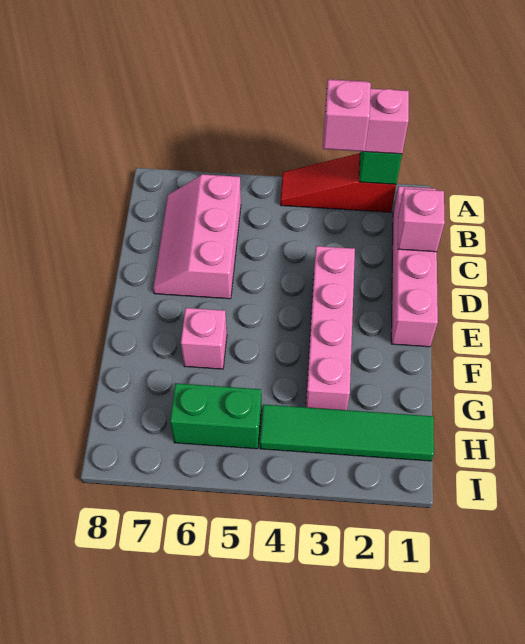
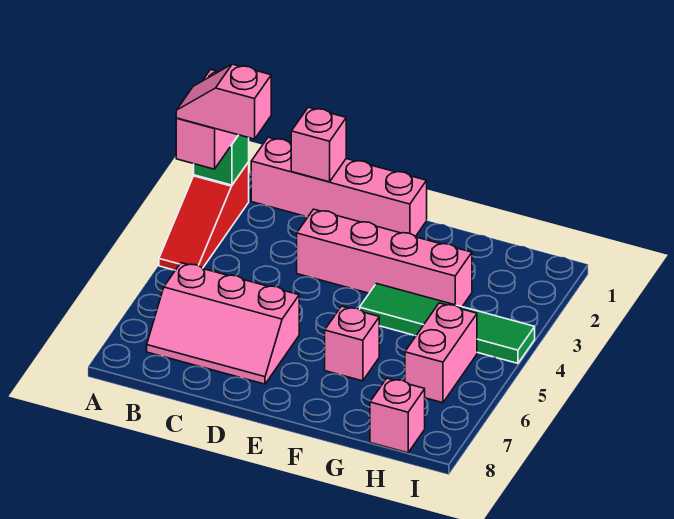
green tile H1:H4 level 1 -> green tile F4:I4 level 1
green brick H5:H6 level 1 -> pink brick H5:H6 level 1
none -> pink brick H8 level 1

